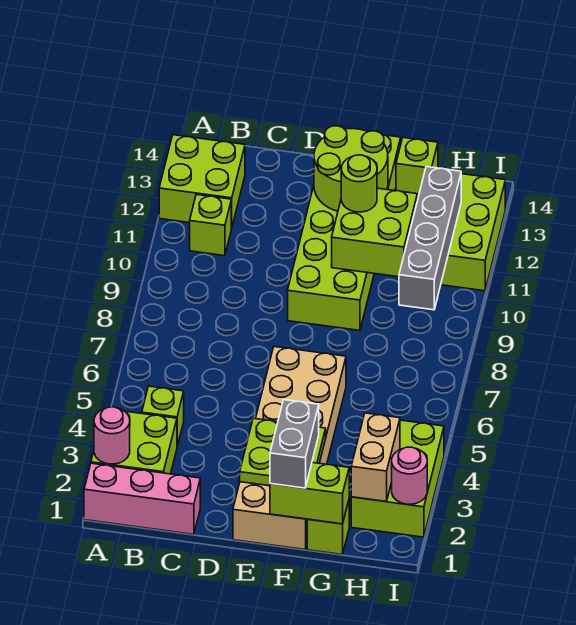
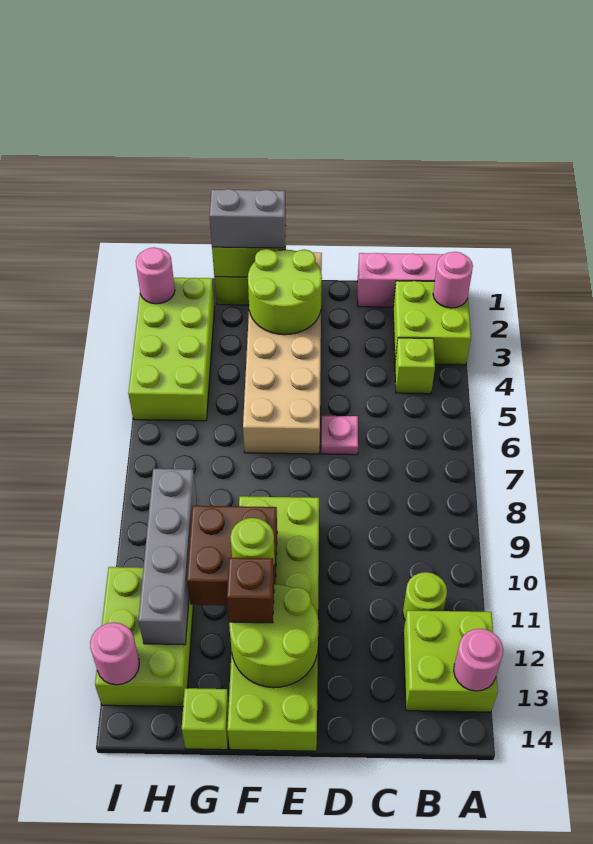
none -> pink round brick A13 level 2
lime brick B11 level 1 -> lime round brick B11 level 1
none -> pink plate D6 level 1
lime plate E2:F3 level 2 -> lime round brick E2:F3 level 2
grey brick F1:F2 level 3 -> grey brick F1:G1 level 3
lime brick F10:G11 level 2 -> brown brick F10:G11 level 2
none -> brown brick F12 level 3
lime brick H2:I4 level 1 -> lime brick H2:I5 level 1
tan brick H2:H3 level 2 -> none
none -> pink round brick I13 level 2

